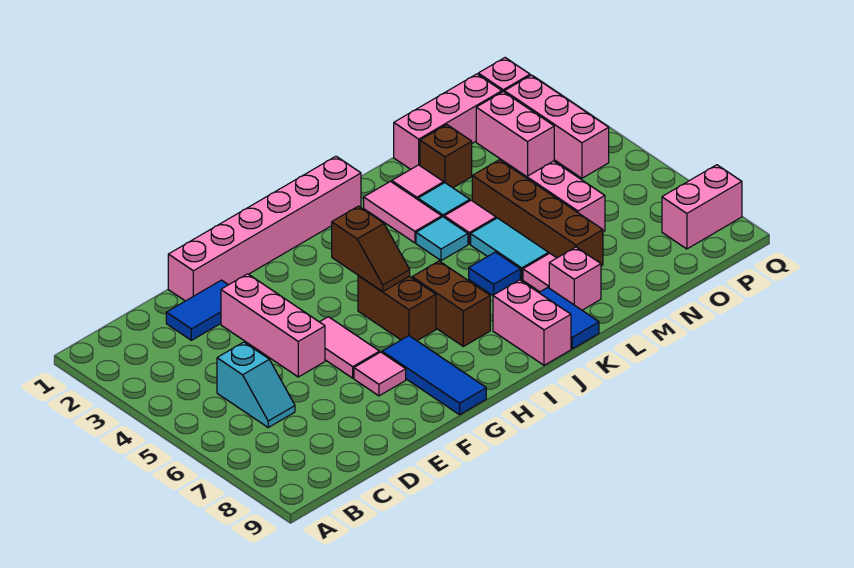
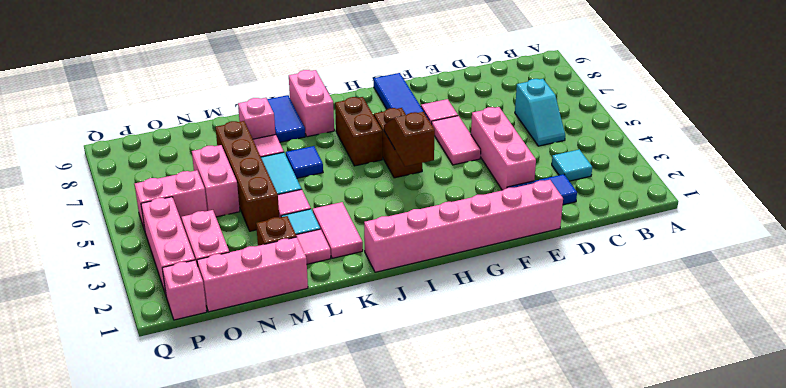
cyan slope C5:C6 level 1 top 5 -> cyan slope C5:C6 level 1 top 6
cyan tile K4 level 1 -> cyan tile C3 level 1
pink brick P8:Q8 level 1 -> pink brick O5:P5 level 1

